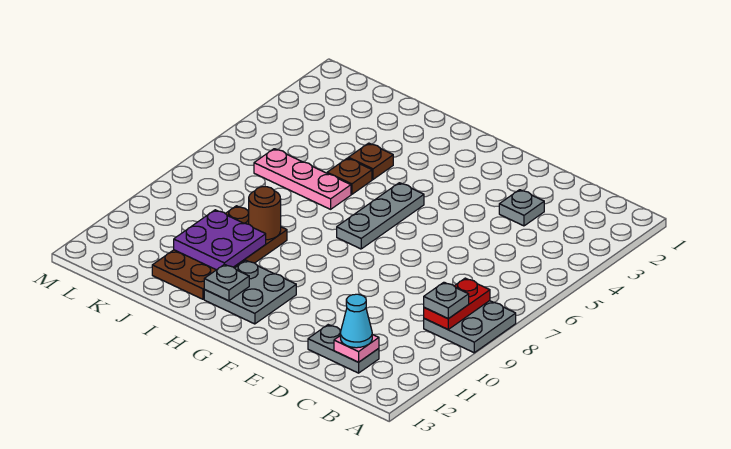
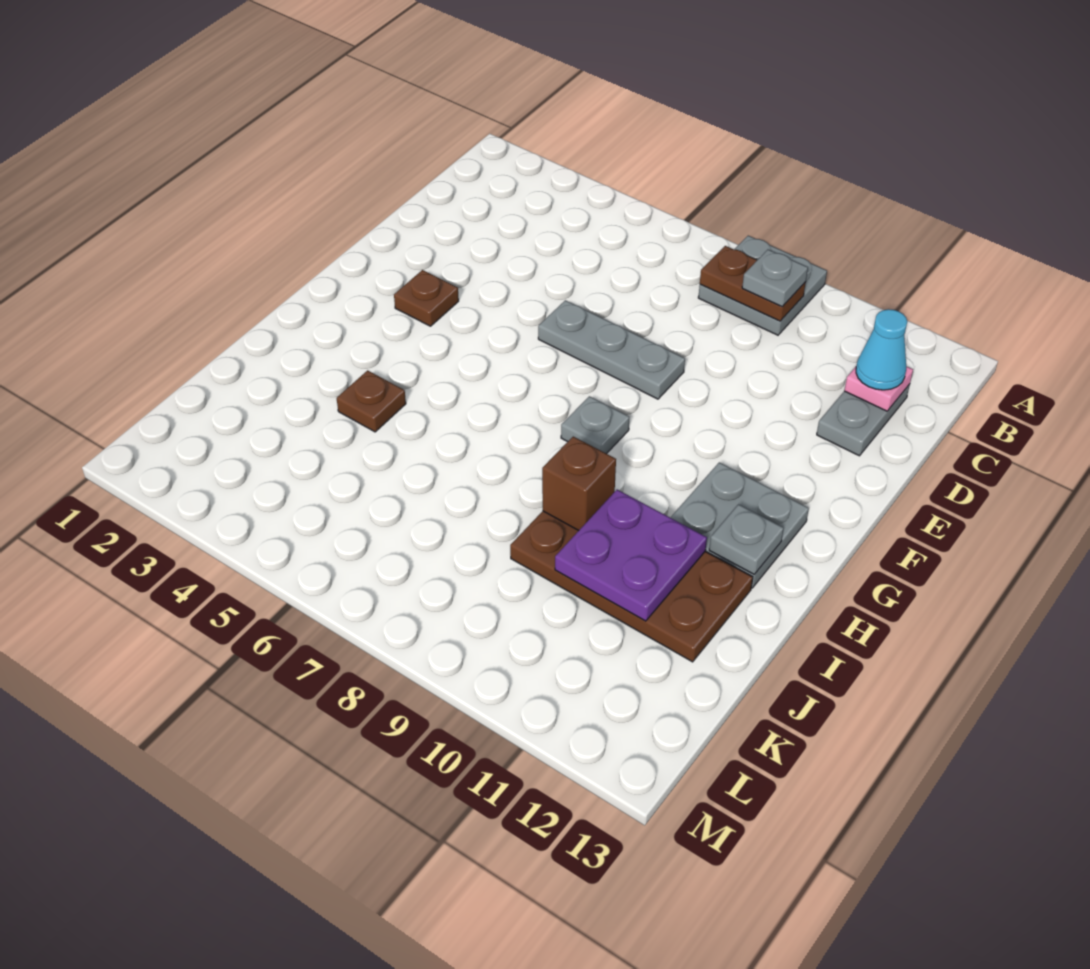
red plate B8:B9 level 2 -> brown plate B8:B9 level 2
grey plate D3 level 1 -> grey plate G8 level 1
grey plate G5:G7 level 1 -> grey plate E6:E8 level 1
brown plate I5 level 1 -> brown plate F3 level 1
pink plate I6:K6 level 1 -> none
brown round brick I9 level 2 -> brown brick I9 level 2

